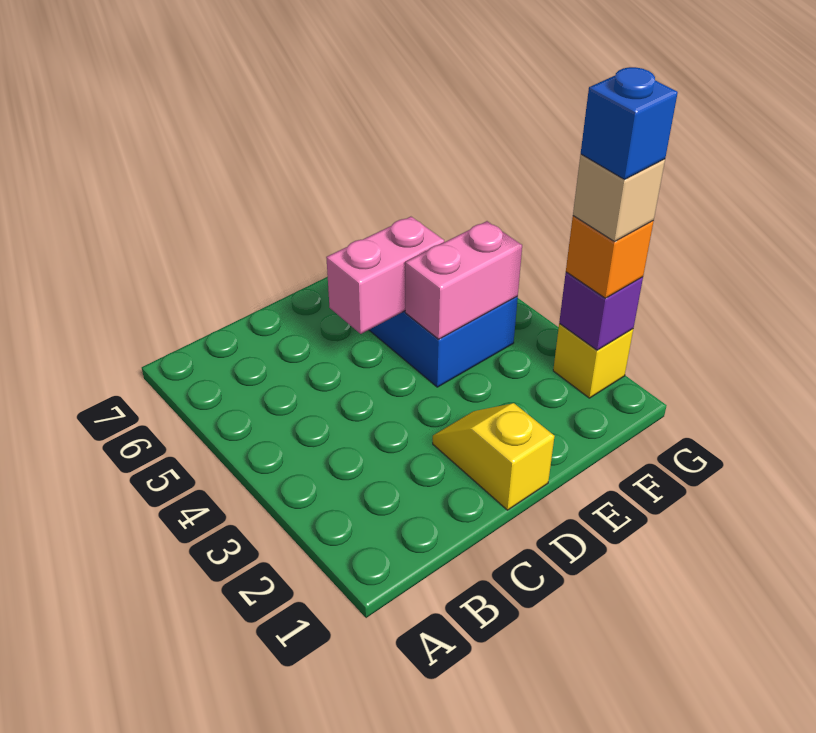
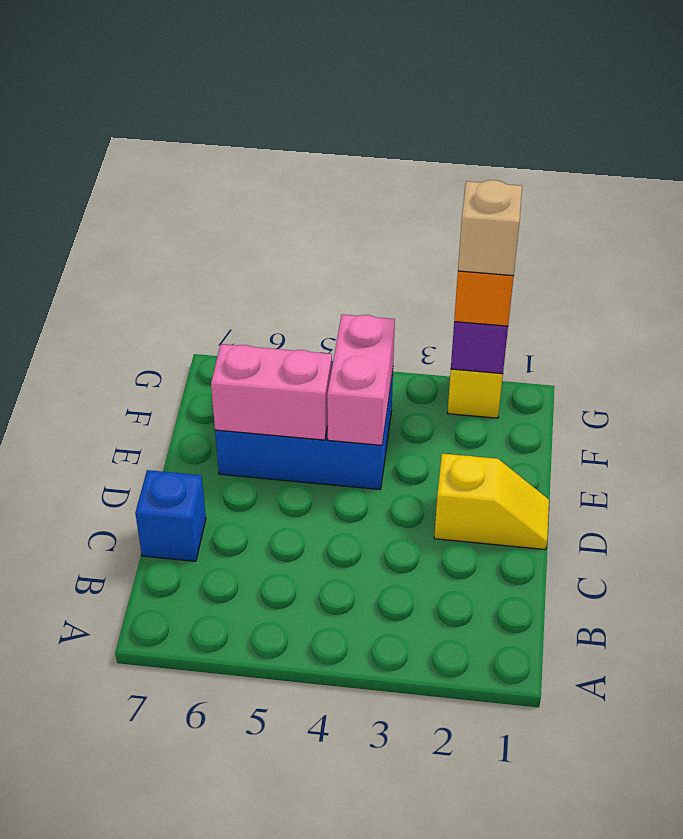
yellow slope D1:D2 level 1 top 1 -> yellow slope D1:D2 level 1 top 2
pink brick D5:E5 level 2 -> pink brick E5:E6 level 2
blue brick G2 level 5 -> blue brick C7 level 1

